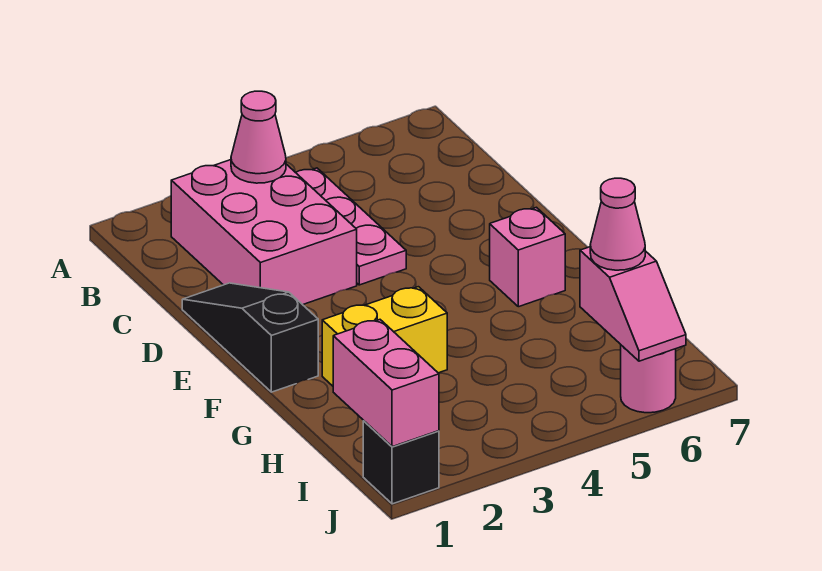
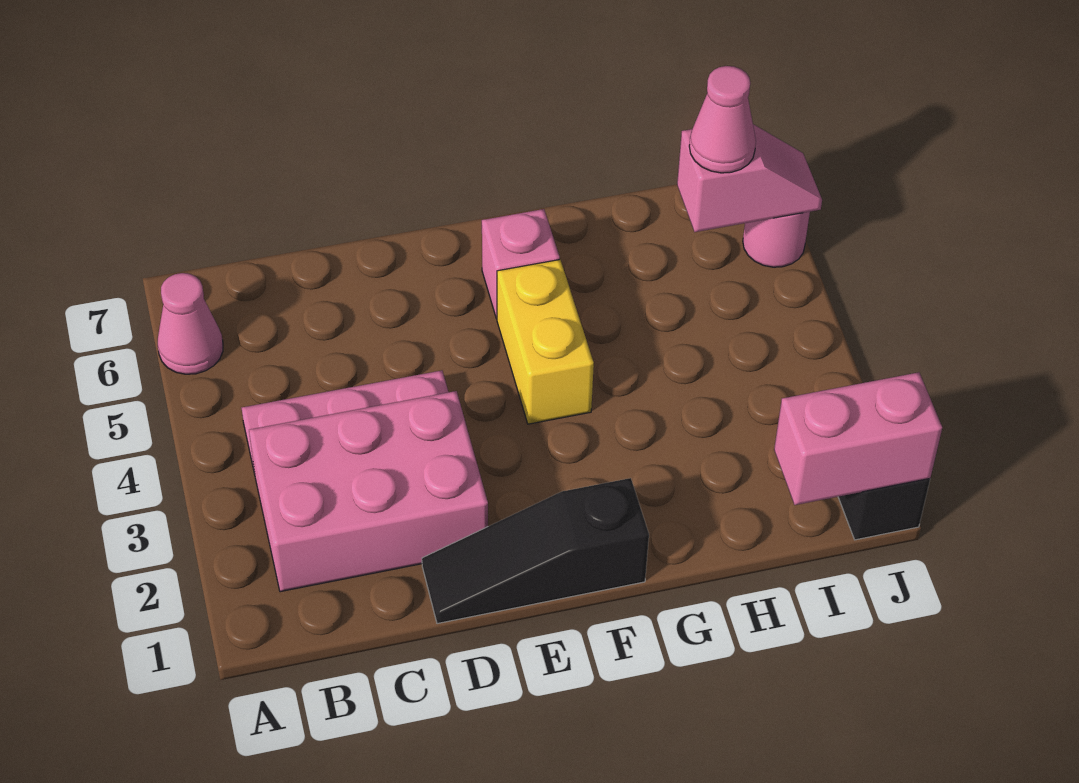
pink cone B3 level 2 -> pink cone A6 level 1
yellow brick G2:G3 level 1 -> yellow brick F4:F5 level 1

